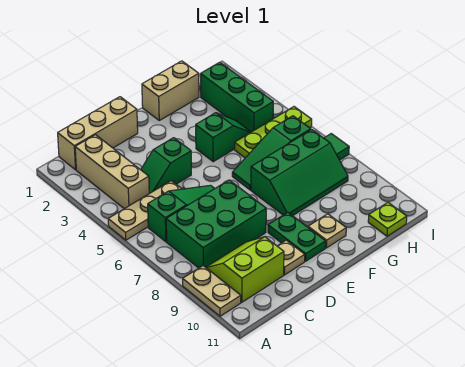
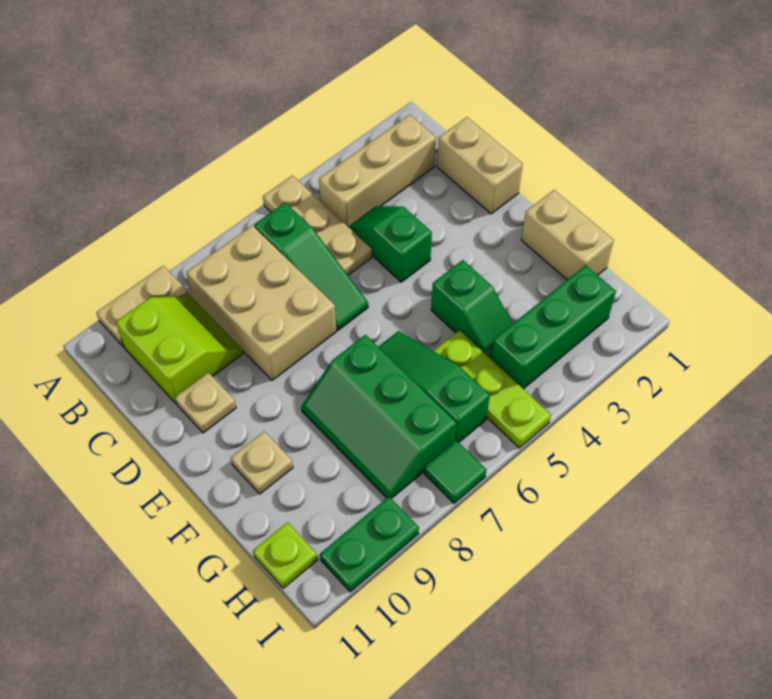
tan brick B1:D1 level 1 -> tan brick C1:D1 level 1
green brick B7:D8 level 1 -> tan brick B7:D8 level 1
green plate E9:E10 level 1 -> green plate I9:I10 level 1

